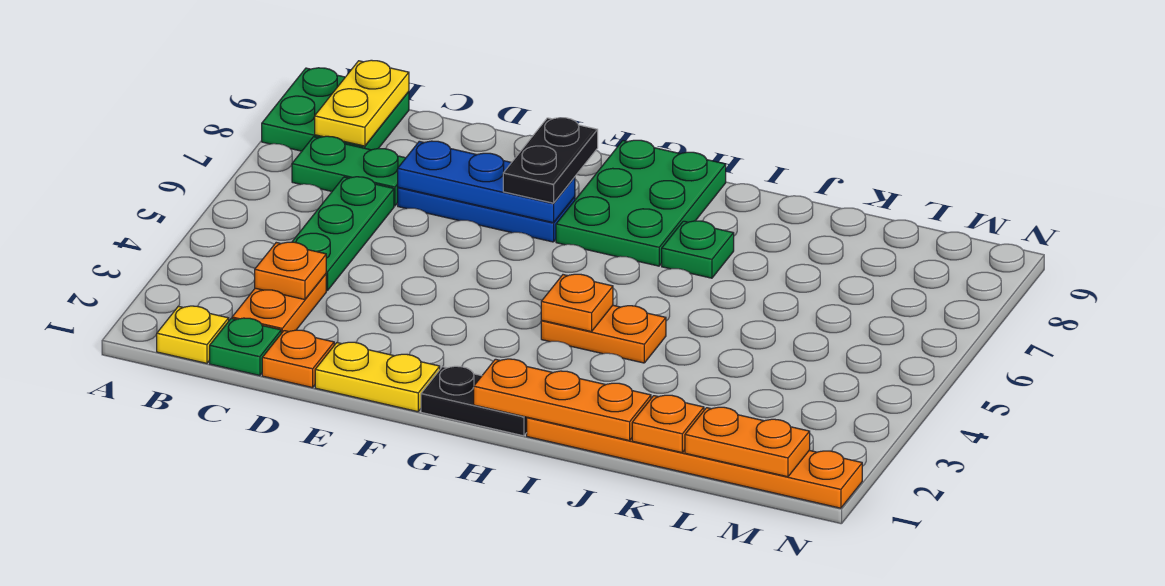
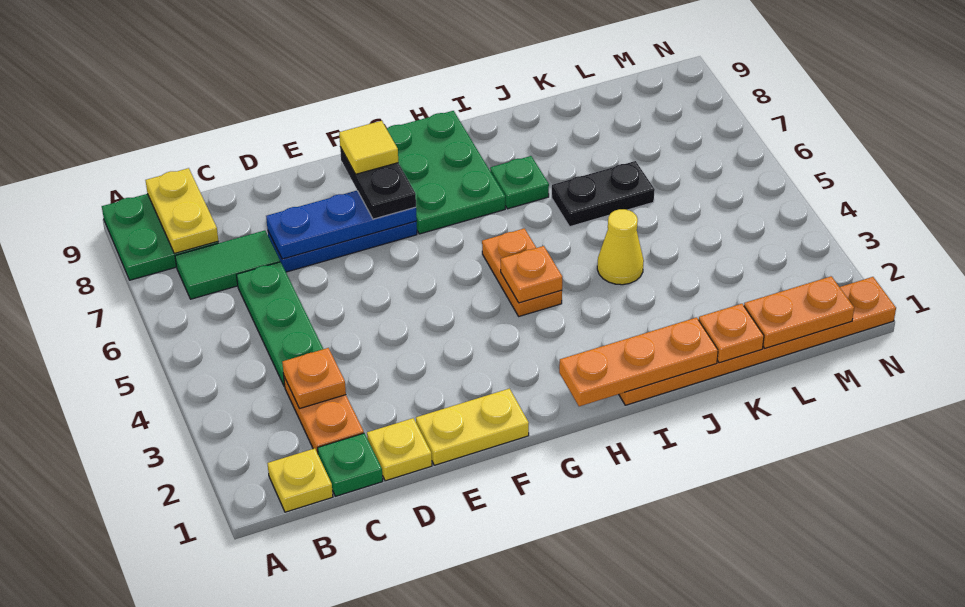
green plate B7:C7 level 1 -> green tile B7:C7 level 1
orange plate D1 level 1 -> yellow plate D1 level 1
none -> yellow tile F8 level 4
black plate G1:H1 level 1 -> black plate J6:K6 level 1
orange plate H4:I4 level 1 -> orange plate H4:H5 level 1
none -> yellow cone J4 level 1

